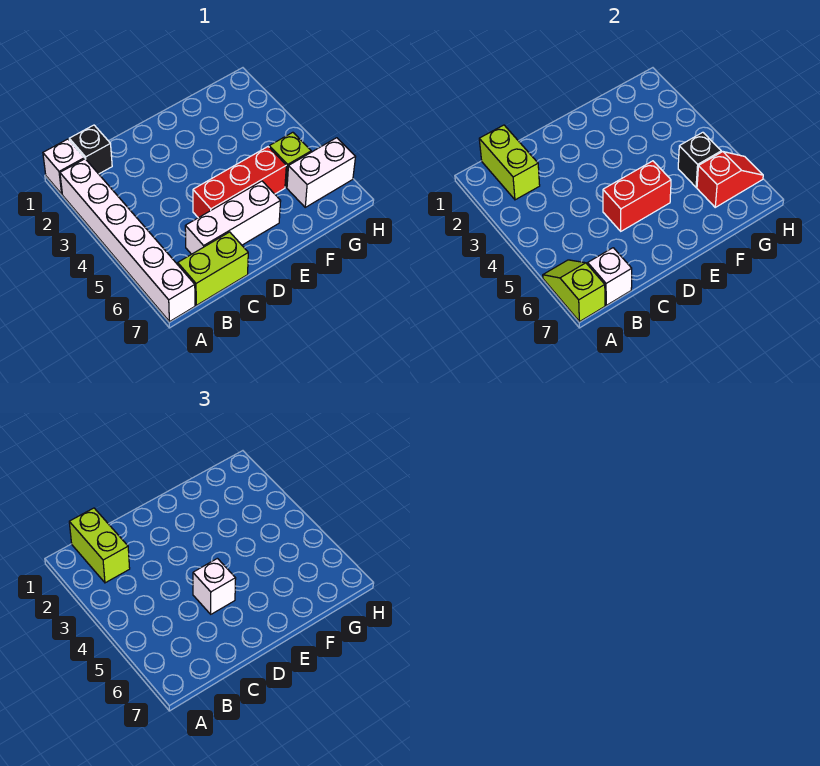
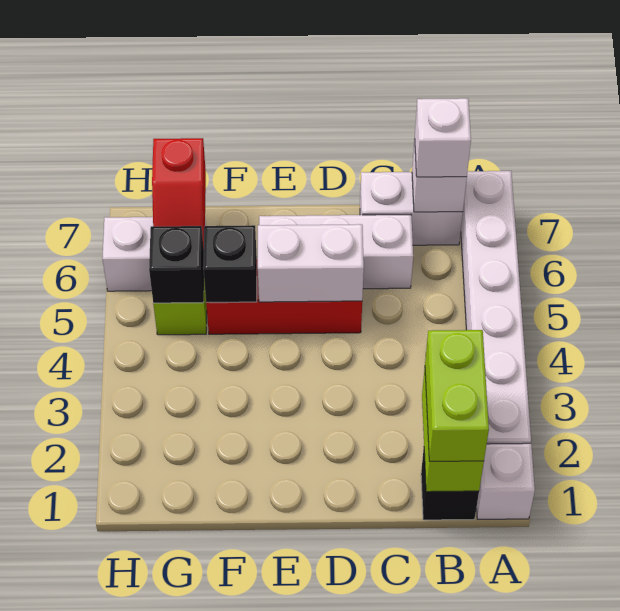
lime slope A6:A7 level 2 top 7 -> none
lime brick B7:C7 level 1 -> white brick B7:C7 level 1
red brick D5:E5 level 2 -> white brick D5:E5 level 2
white brick D5 level 3 -> white brick B7 level 3
none -> black brick F5 level 2
red slope G6:H6 level 2 top G -> red slope G6:G7 level 2 top 7

